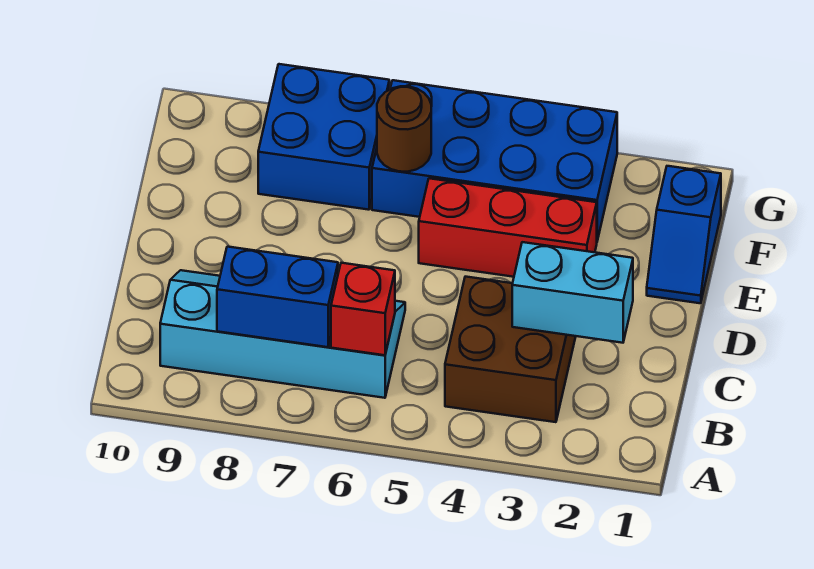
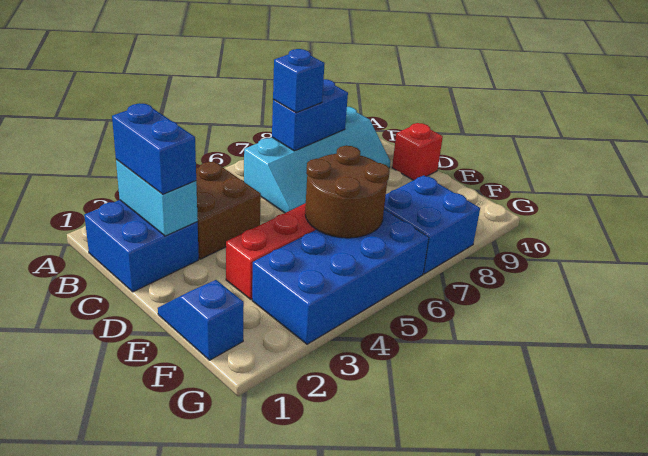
none -> blue brick B1:C2 level 1
none -> blue brick B2:C2 level 3
red brick B6 level 2 -> red brick D10 level 1
none -> blue brick B7 level 3
cyan brick C2:C3 level 2 -> cyan brick B2:C2 level 2
brown round brick F6 level 2 -> brown round brick E5:F6 level 2

